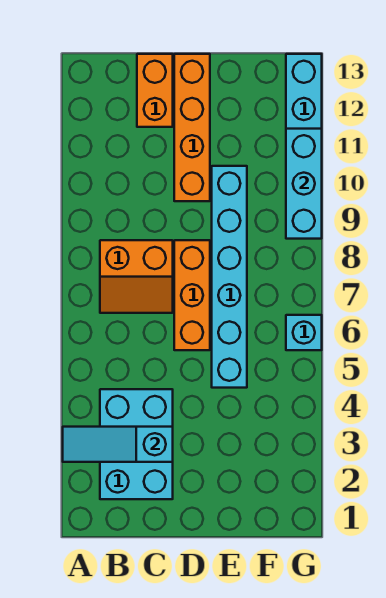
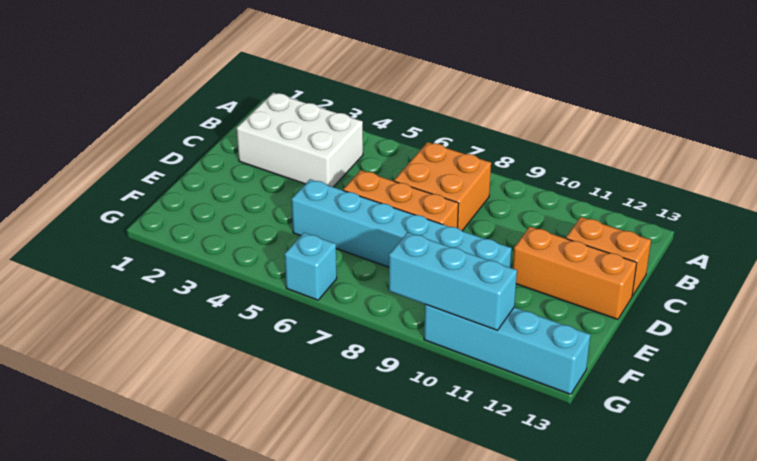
cyan slope A3:C3 level 2 top C -> none
cyan brick B2:C4 level 1 -> white brick B2:C4 level 1
orange slope B7:C8 level 1 top 8 -> orange brick B7:C8 level 1
orange brick D10:D13 level 1 -> orange brick D11:D13 level 1

